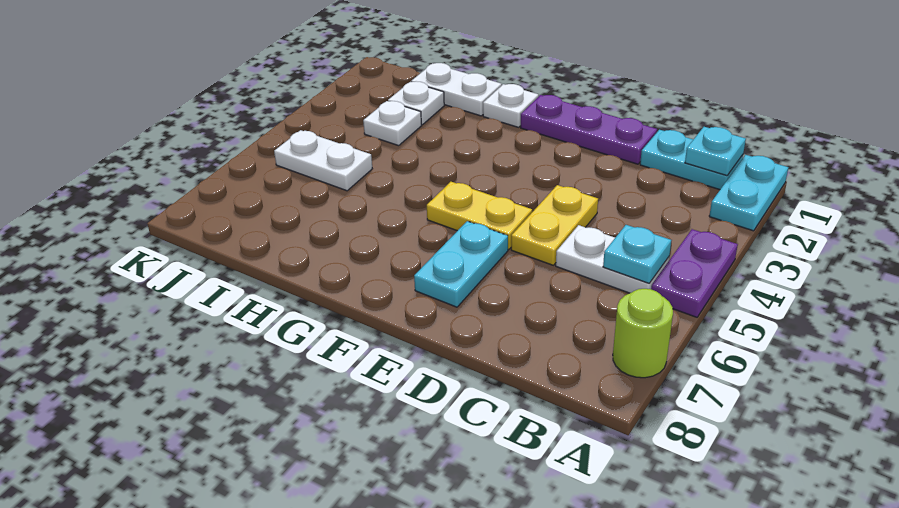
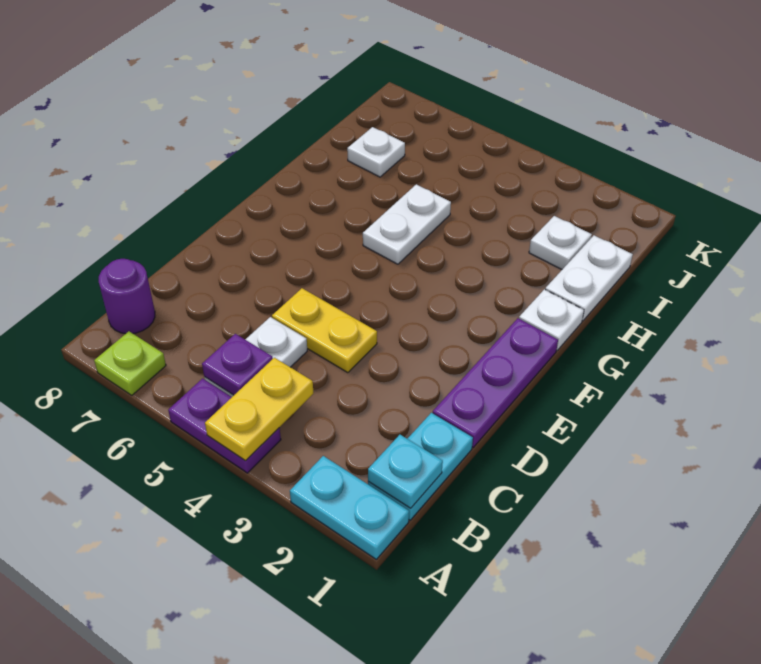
lime round brick A7 level 1 -> lime plate A7 level 1
cyan plate B5 level 2 -> purple plate B5 level 2
none -> purple round brick B8 level 1
yellow plate E5:F5 level 1 -> yellow plate A4:B4 level 2
cyan plate E6:E7 level 1 -> none
white plate I3 level 1 -> white plate I7 level 1
white plate I5:J5 level 1 -> white plate G5:H5 level 1

